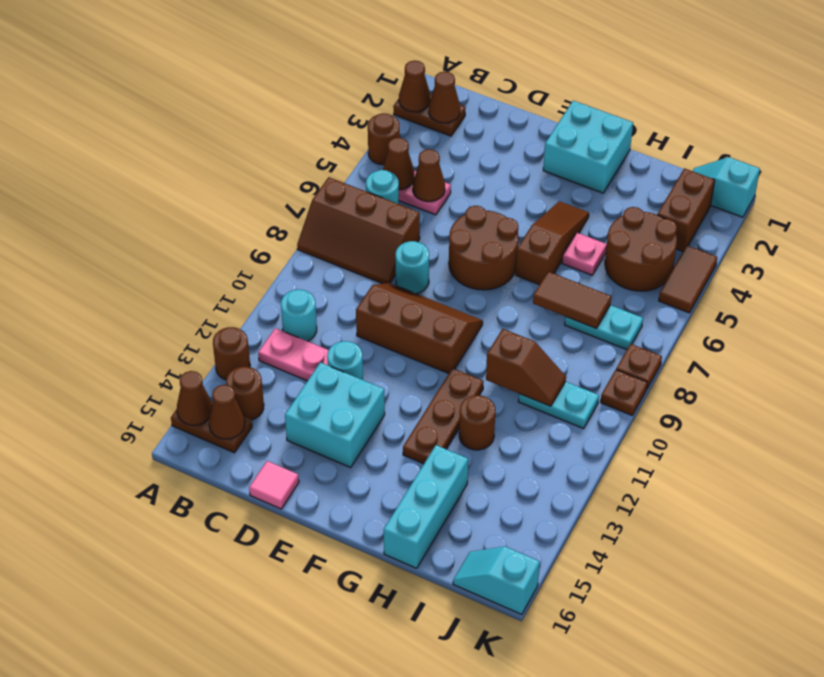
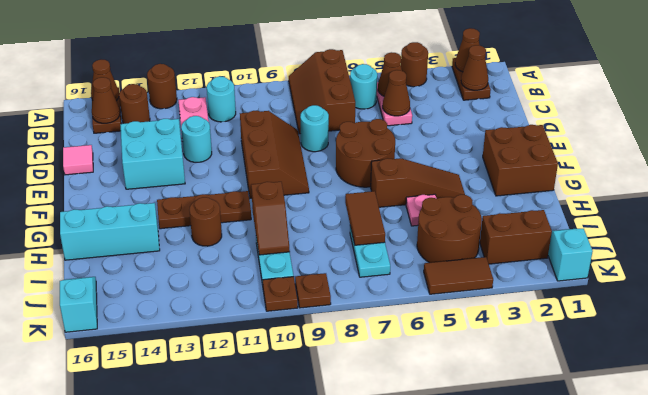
cyan brick F1:G2 level 1 -> brown brick F1:G2 level 1
brown plate K8 level 1 -> brown plate K10 level 1

